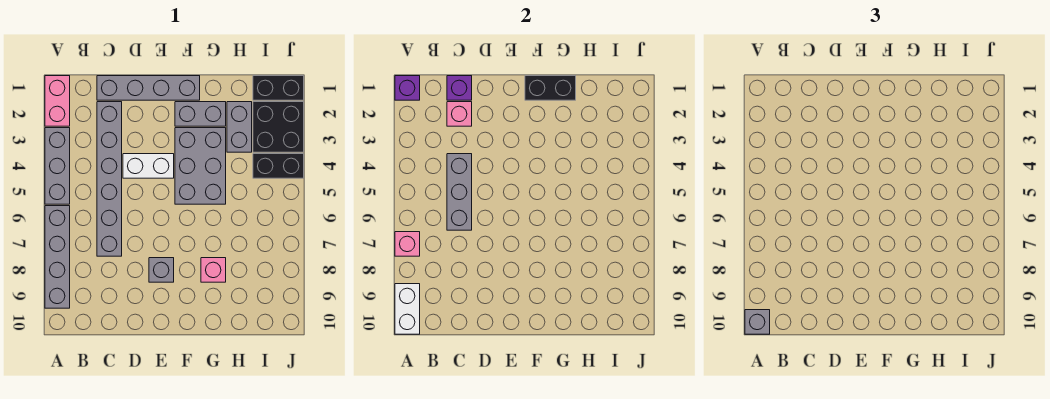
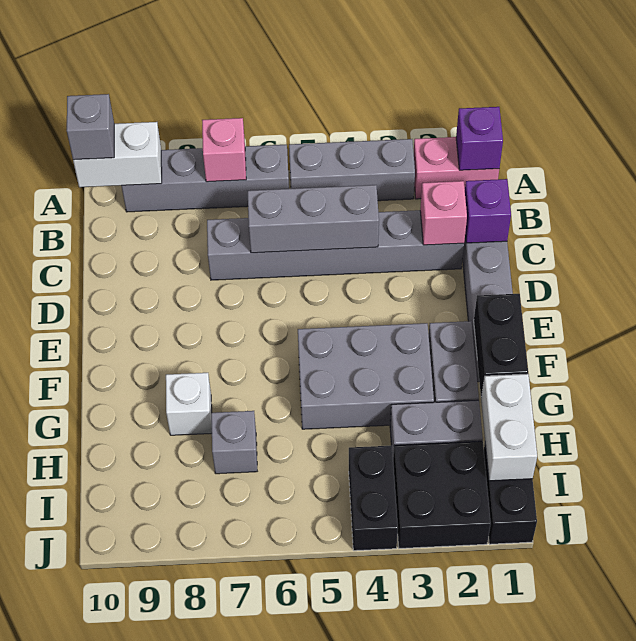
white brick D4:E4 level 1 -> white brick H1:I1 level 2
grey brick E8 level 1 -> grey brick H7 level 1
pink brick G8 level 1 -> white brick G8 level 1

